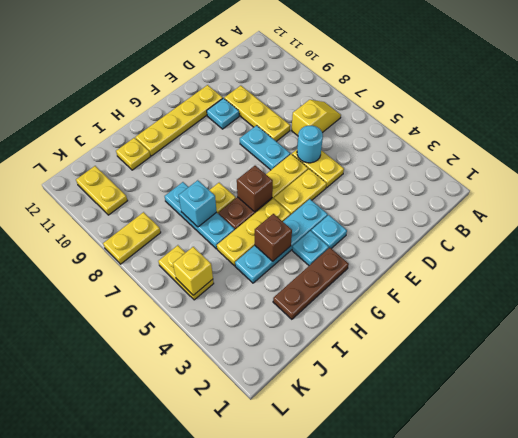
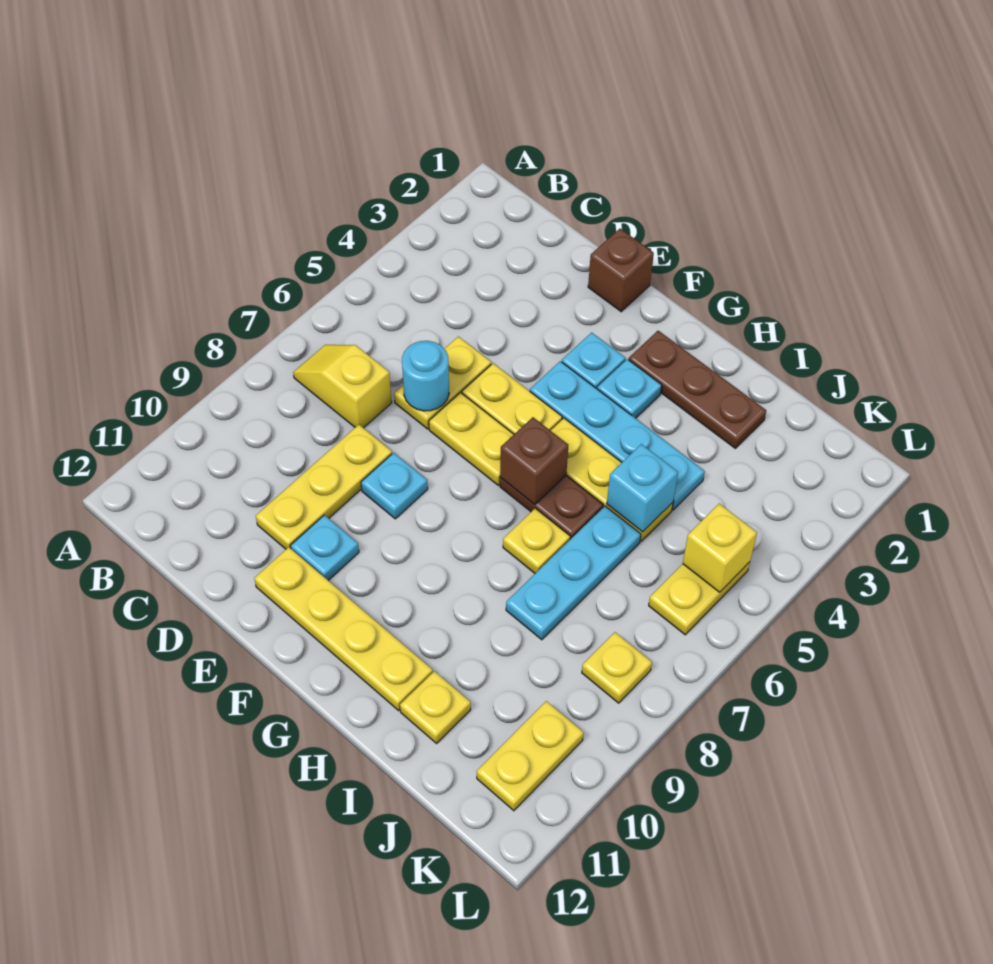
cyan plate E7:E8 level 1 -> cyan plate E8 level 1
brown brick H4 level 2 -> brown brick E1 level 1
cyan brick I7 level 2 -> cyan brick I5 level 2
yellow plate K8:L8 level 1 -> yellow plate K8 level 1

